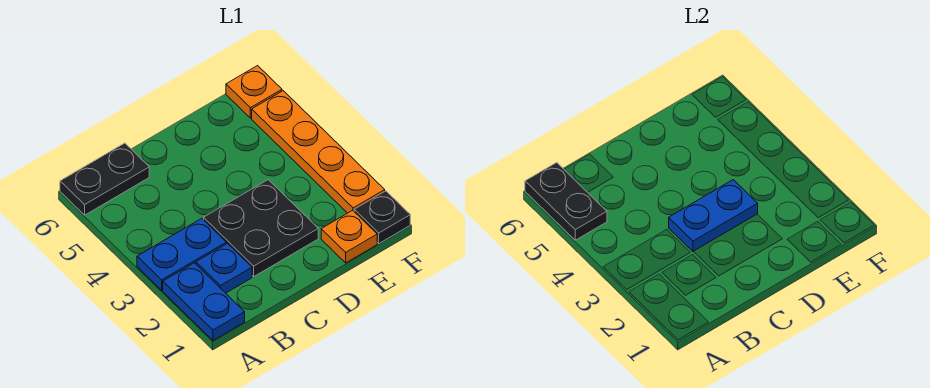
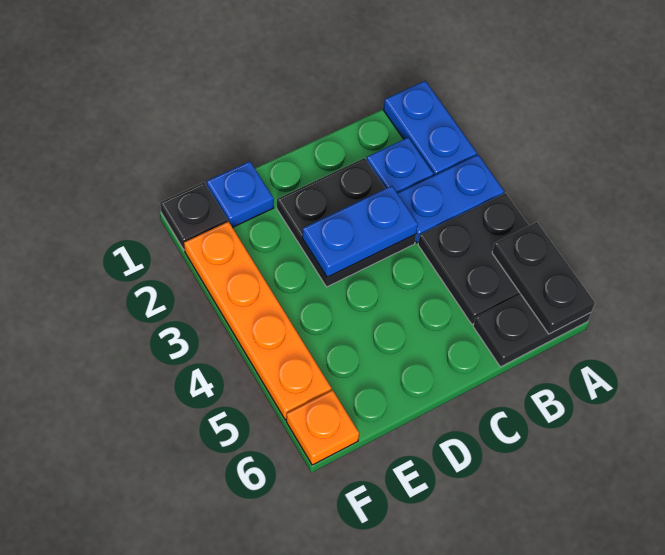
none -> black plate A4:B5 level 1
orange plate E1 level 1 -> blue plate E1 level 1

